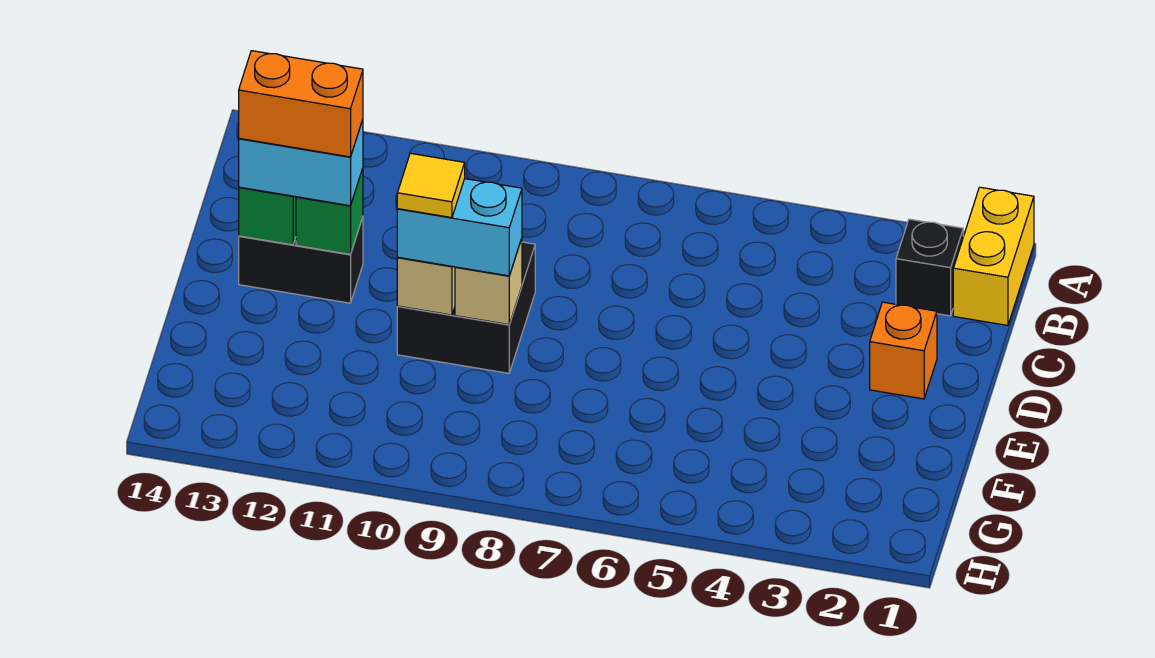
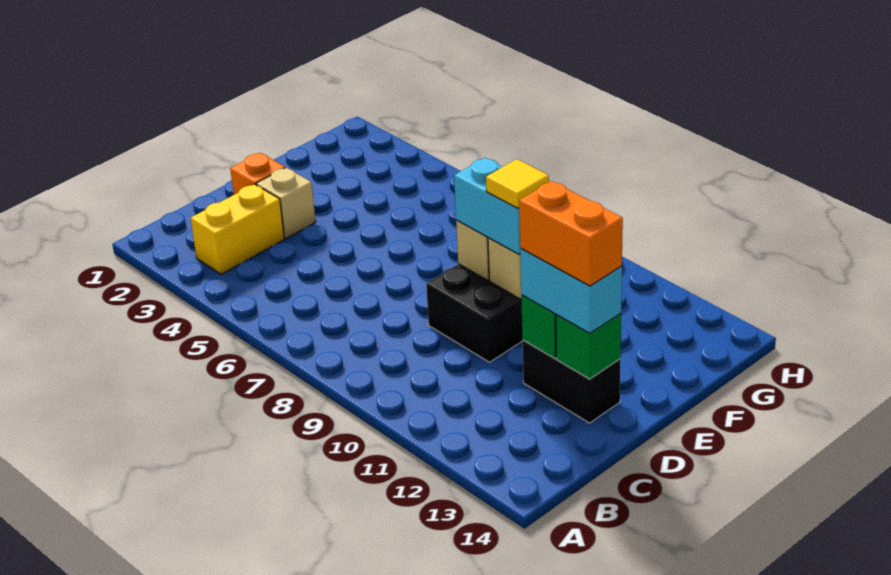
yellow brick A1:B1 level 1 -> yellow brick B3:C3 level 1
black brick B2 level 1 -> none
none -> tan brick D3 level 1

